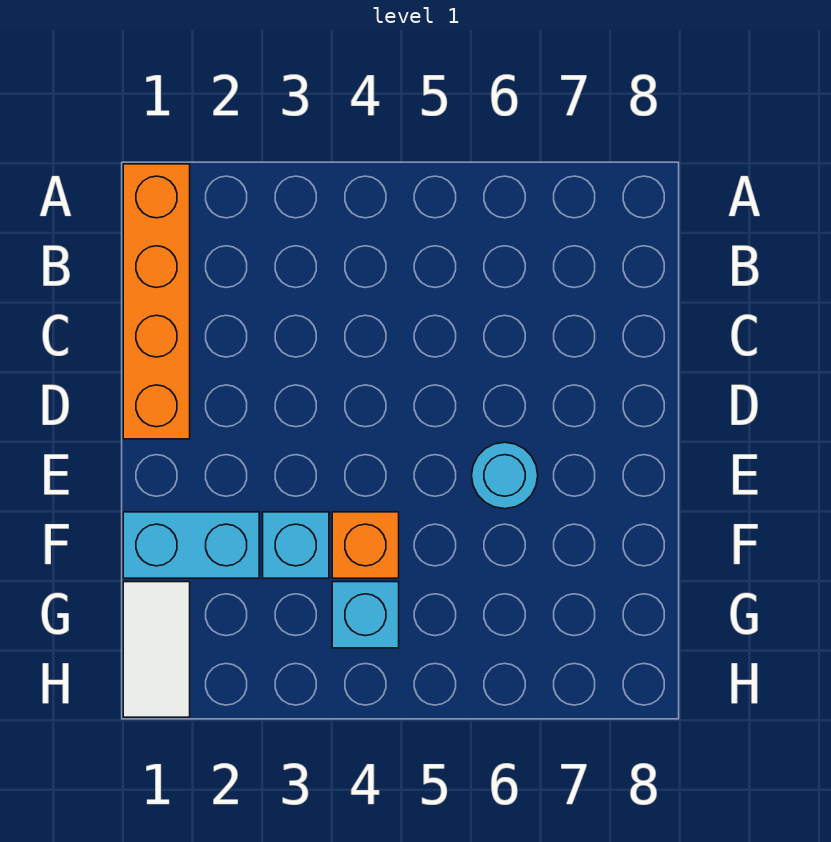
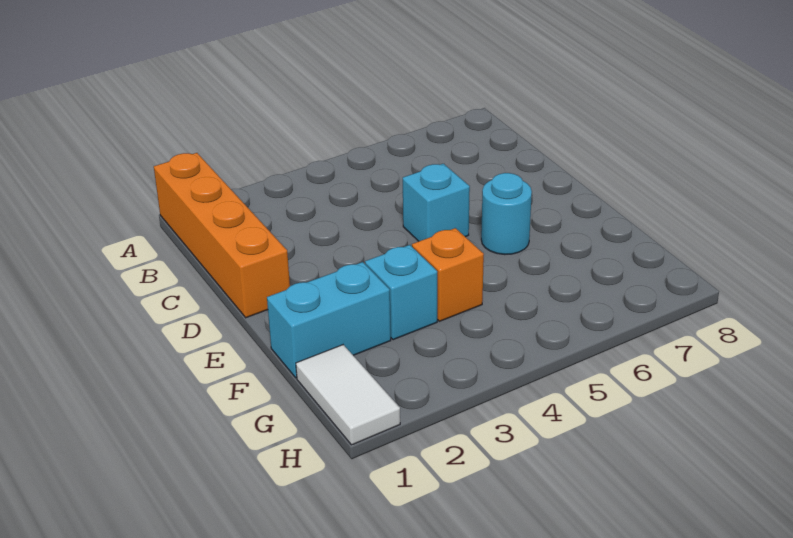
cyan brick G4 level 1 -> cyan brick D5 level 1

